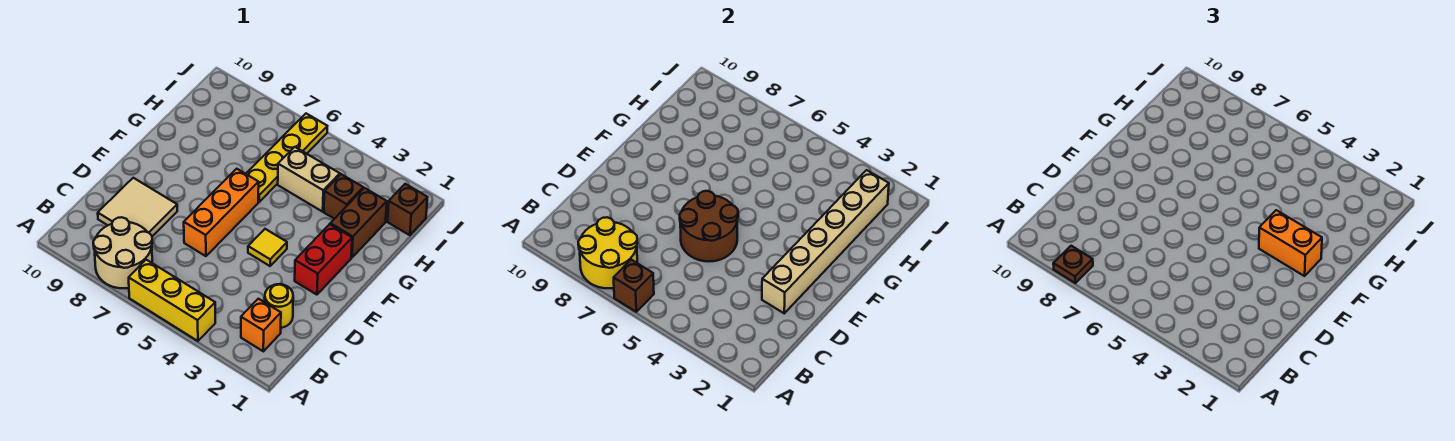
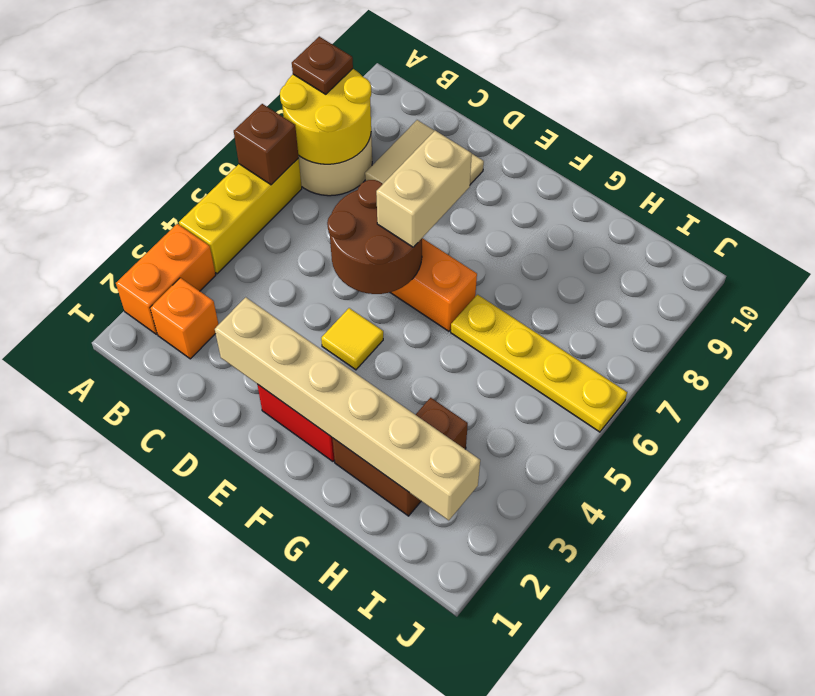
yellow round brick C2 level 1 -> none
orange brick F2:F3 level 3 -> orange brick A2:A3 level 1
tan brick H4:H5 level 1 -> tan brick E6:E7 level 3
brown brick I1 level 1 -> none

